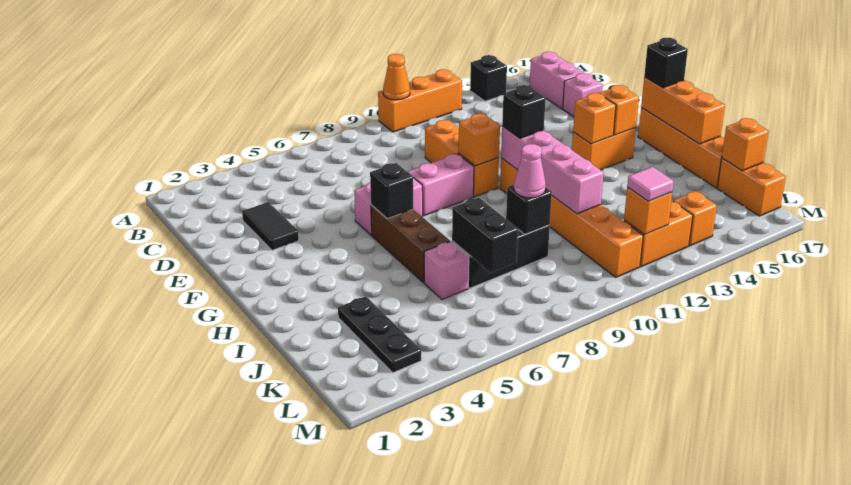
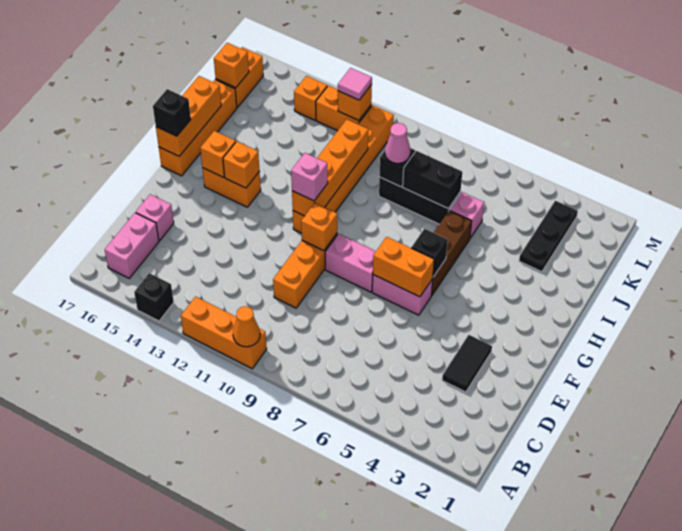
none -> orange brick F6:F7 level 2
pink brick G11:J11 level 2 -> orange brick G11:J11 level 2
black brick G11 level 3 -> pink brick G11 level 3
black brick J7:K7 level 2 -> black brick J7:J8 level 2

